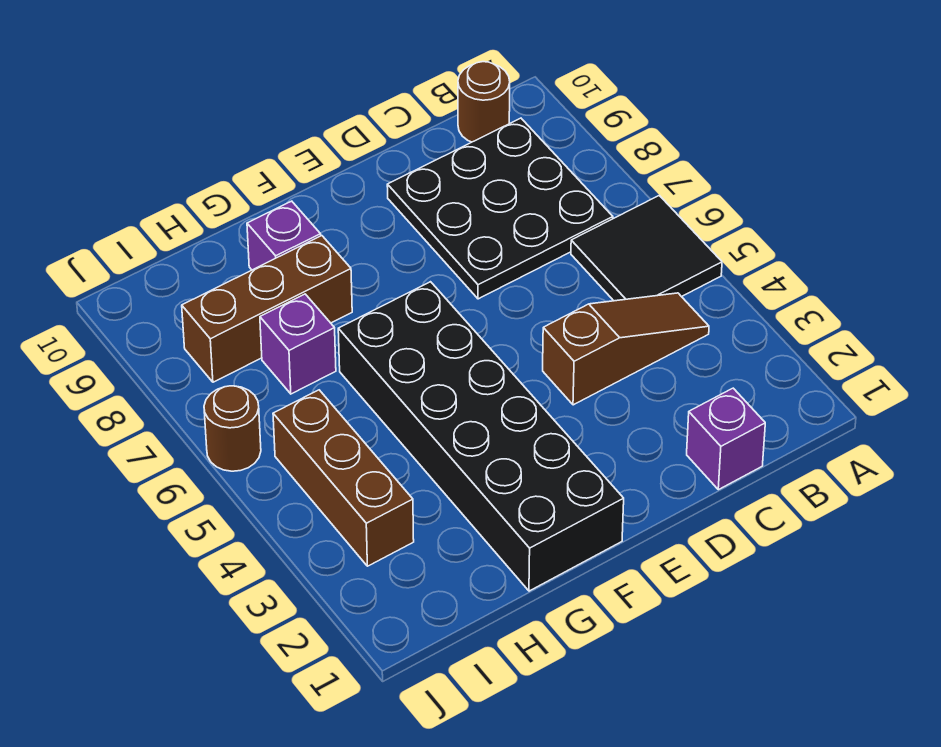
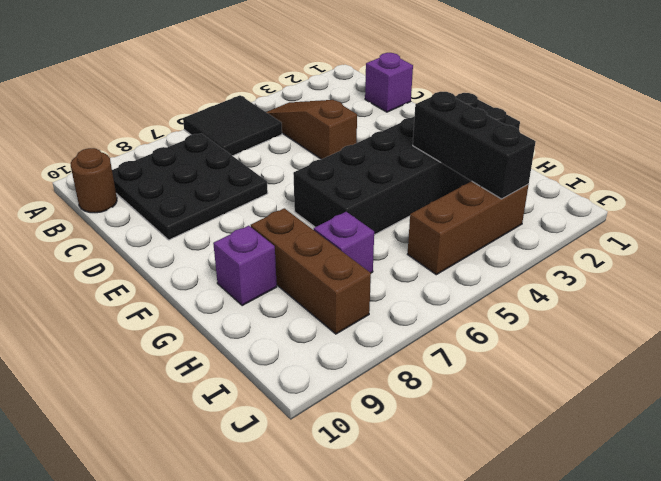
none -> black brick G3:I3 level 2
brown round brick J6 level 1 -> none

